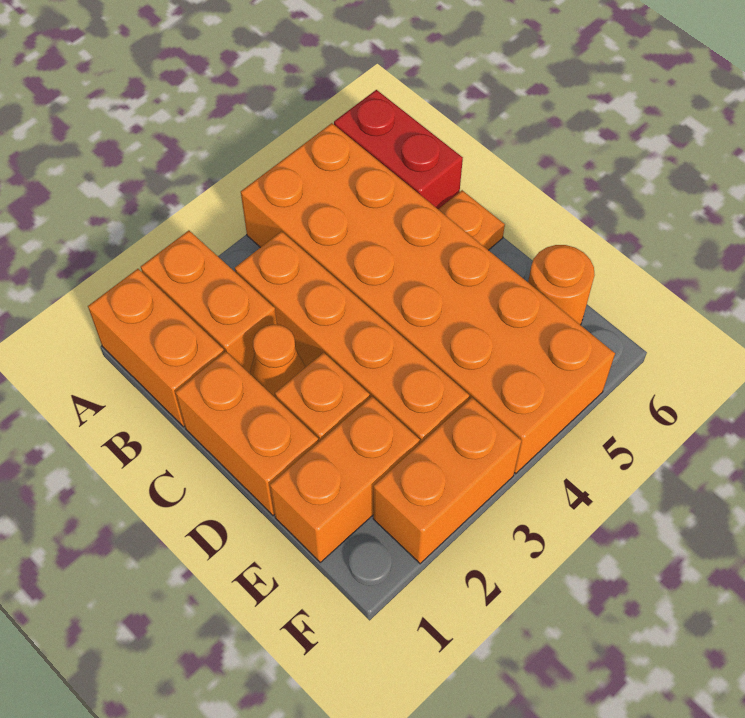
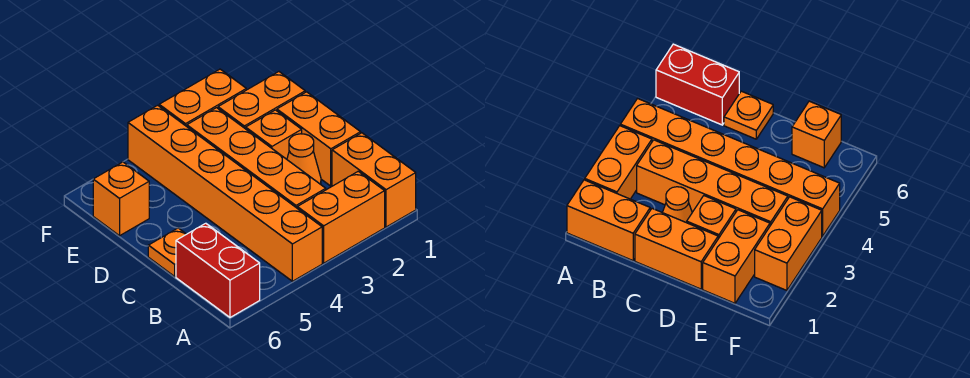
orange brick A2:B2 level 1 -> orange brick A2:A3 level 1
orange brick A4:F5 level 1 -> orange brick A4:F4 level 1
orange round brick E6 level 1 -> orange brick E6 level 1

